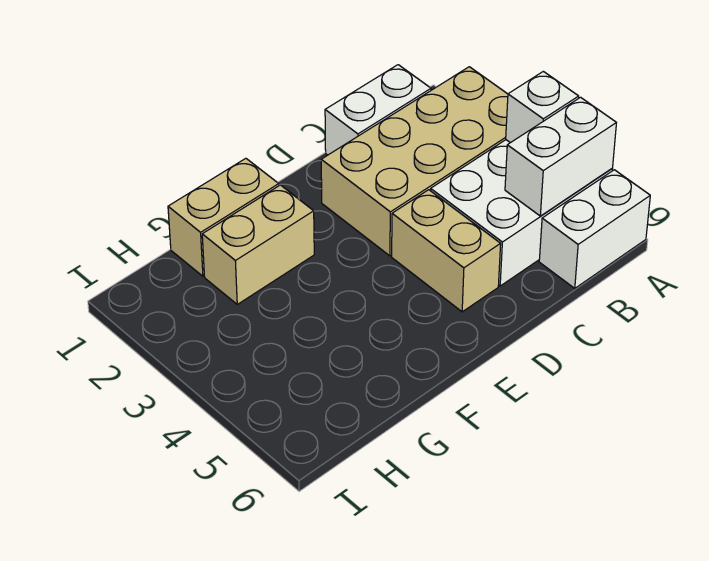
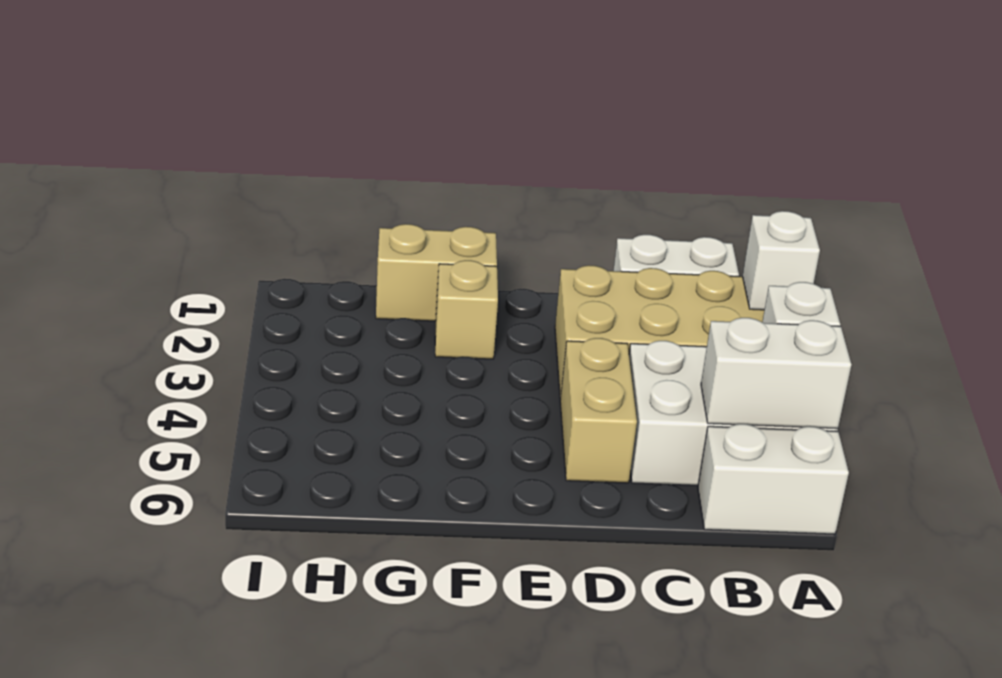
none -> white brick A2 level 2
tan brick F2:G2 level 1 -> tan brick F2 level 1

